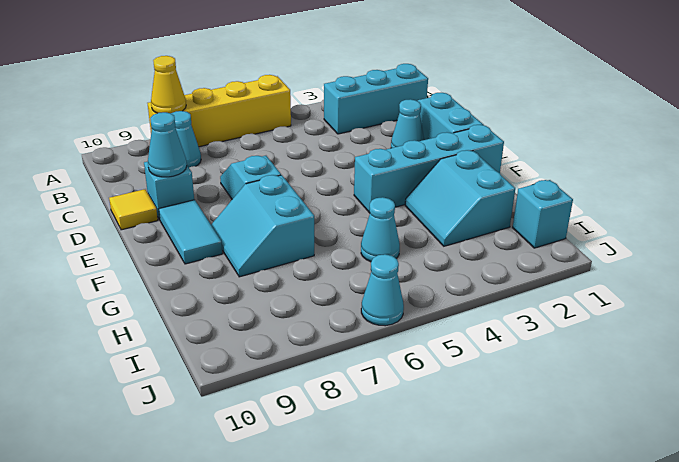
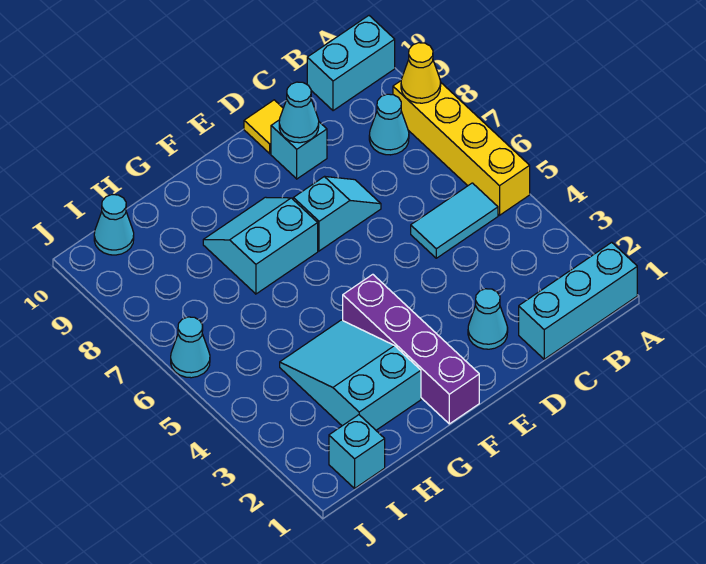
cyan brick B1:B3 level 1 -> cyan brick A1:C1 level 1
cyan brick D1:E1 level 1 -> cyan brick A10:B10 level 1
cyan tile E9:F9 level 1 -> cyan tile B5:C5 level 1
cyan brick F1:F4 level 1 -> purple brick F1:F4 level 1
cyan slope G2:H3 level 1 top 2 -> cyan slope G2:H4 level 1 top 2
cyan cone H5 level 1 -> cyan cone I10 level 1

